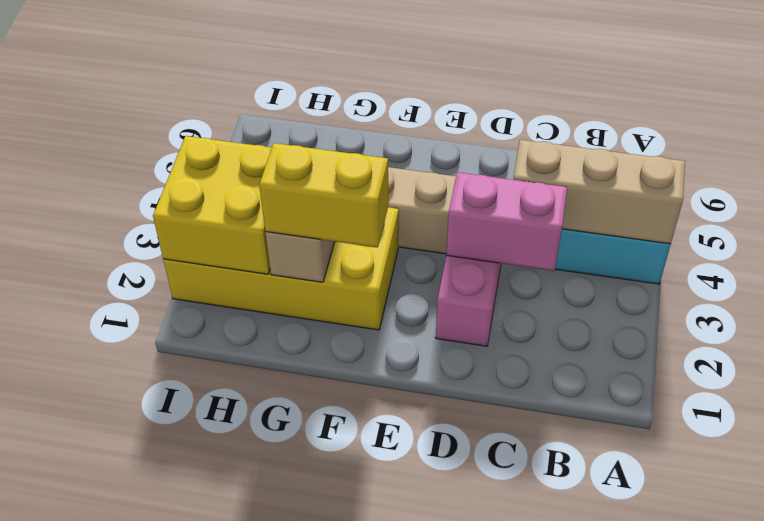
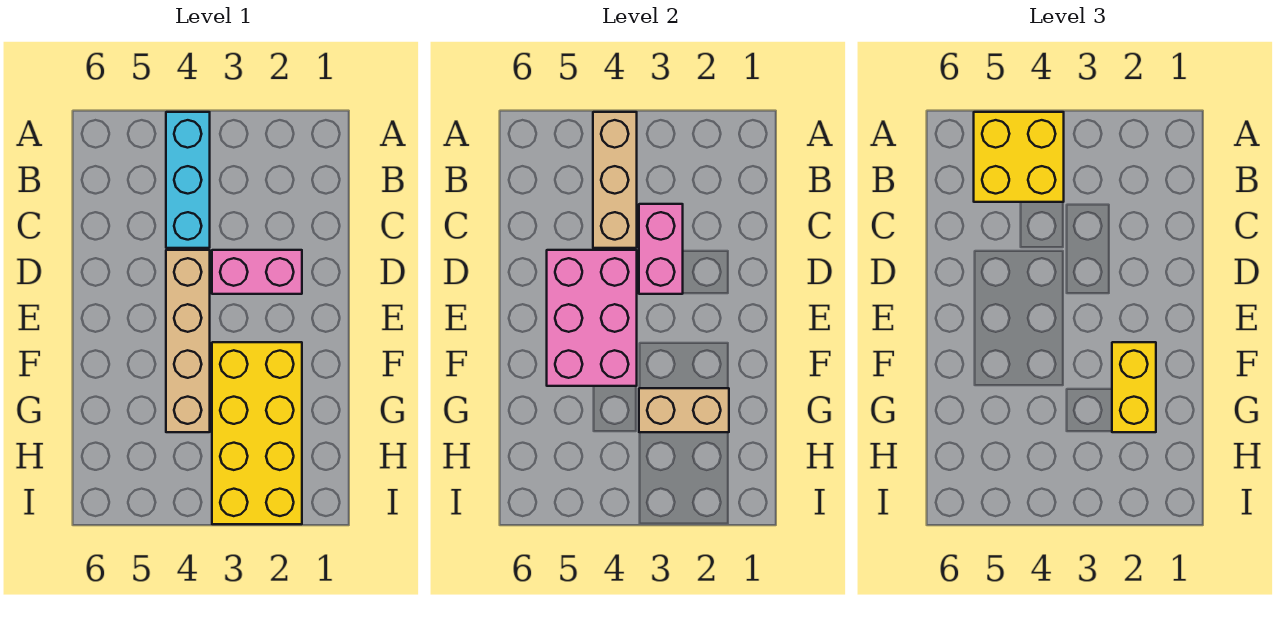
none -> pink brick D4:F5 level 2
yellow brick H2:I3 level 2 -> yellow brick A4:B5 level 3

